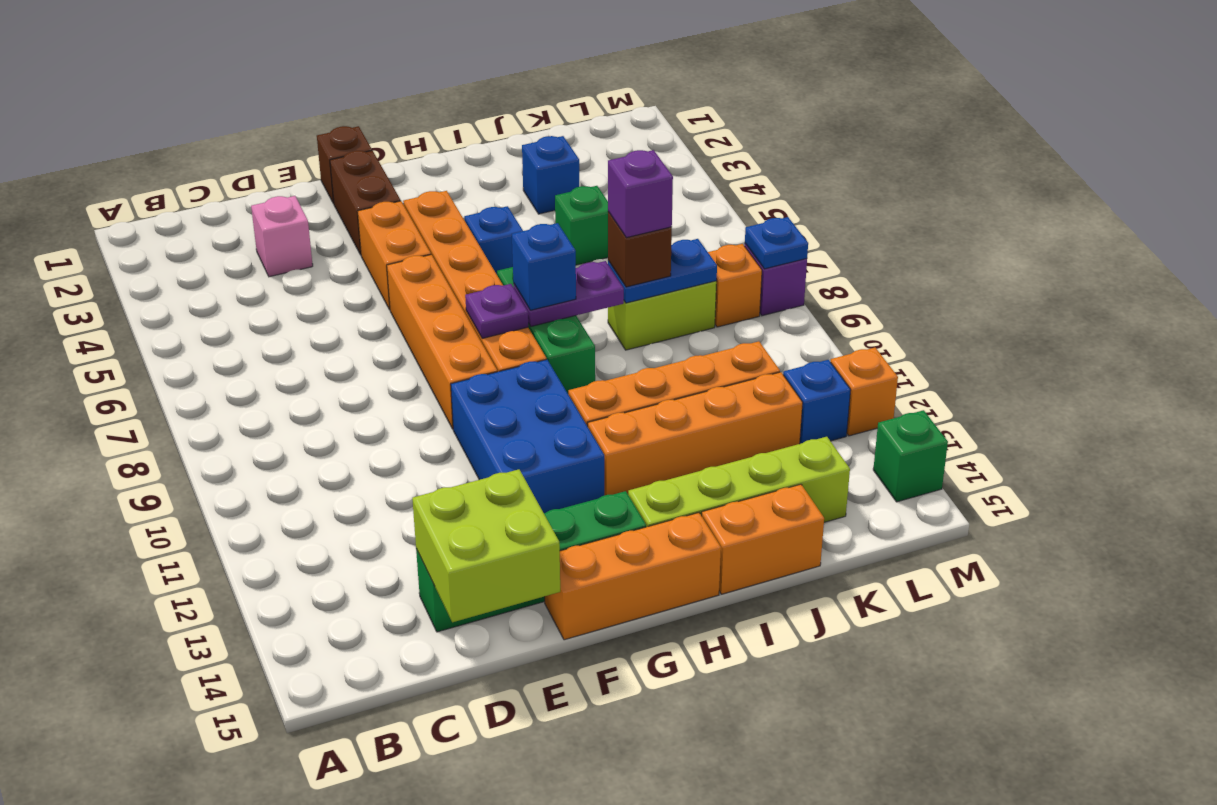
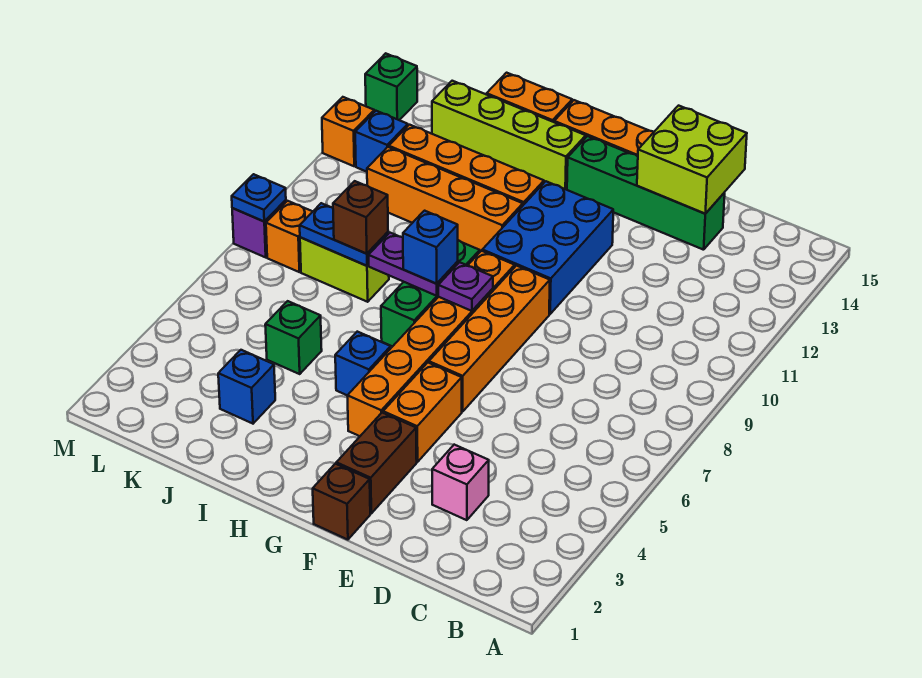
purple brick J8 level 4 -> none

